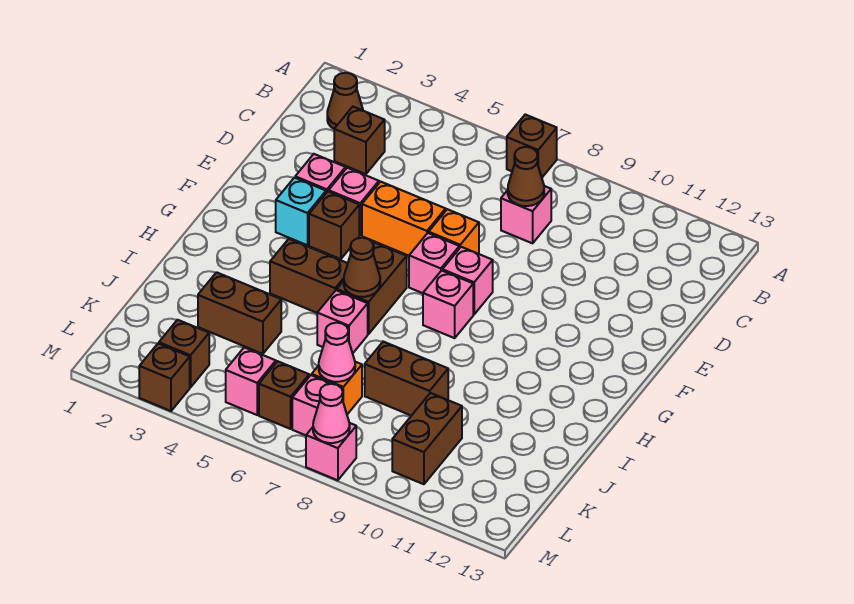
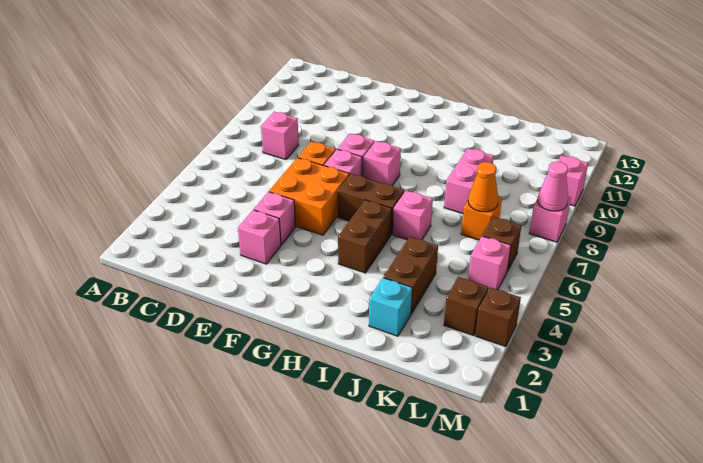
brown brick A7 level 1 -> none
brown cone B2 level 1 -> none
brown brick C3 level 1 -> none
brown cone C8 level 2 -> none
orange brick E5:E6 level 1 -> orange brick E5:F6 level 1
cyan brick F3 level 1 -> cyan brick J2 level 1
brown brick F4 level 1 -> none
brown cone H6 level 2 -> none
brown brick J8:J9 level 1 -> pink brick J8:J9 level 1
pink cone K7 level 2 -> orange cone K7 level 2
brown brick K10:L10 level 1 -> none
pink brick L7 level 1 -> pink brick M10 level 1

